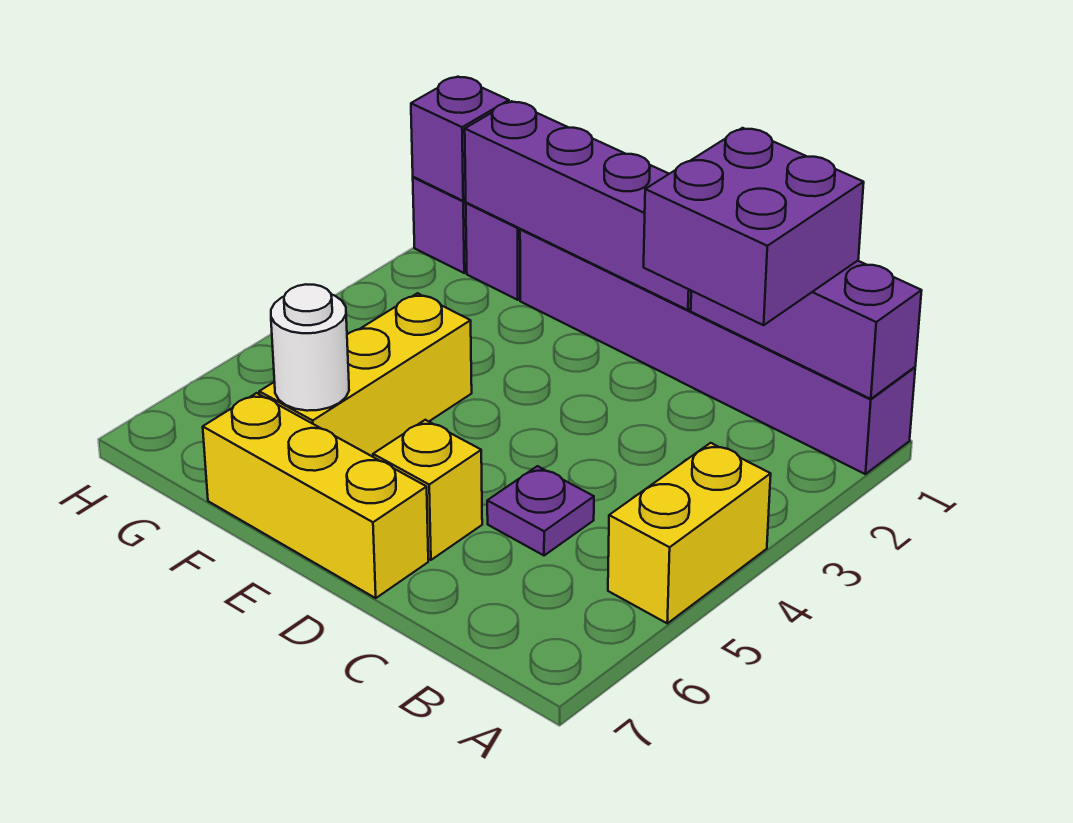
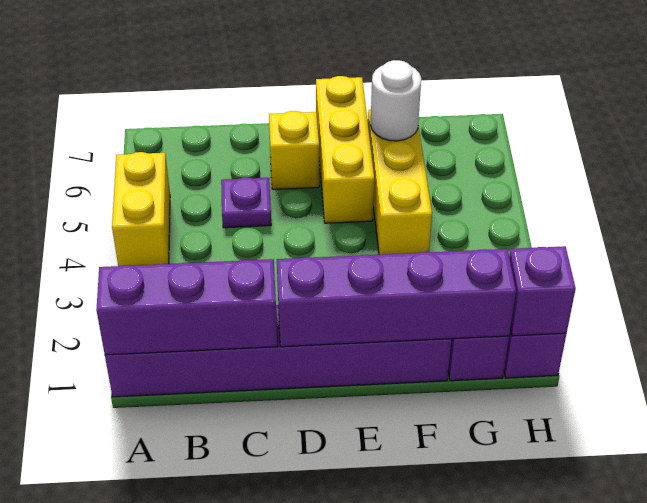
purple brick B1:C2 level 3 -> none
yellow brick D7:F7 level 1 -> yellow brick E5:E7 level 1

